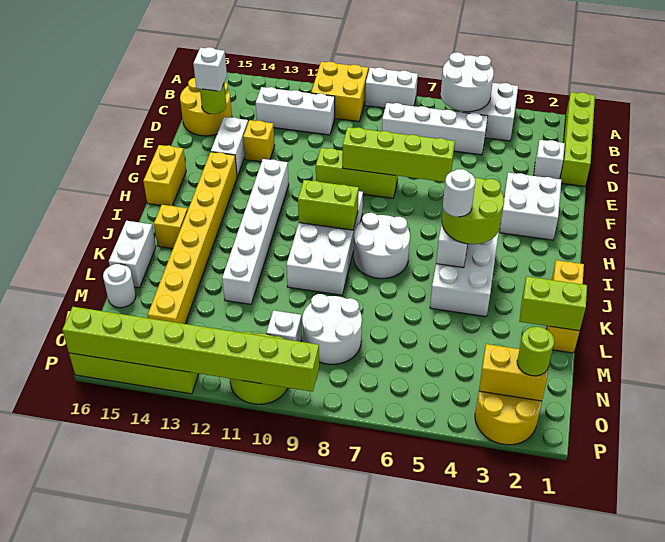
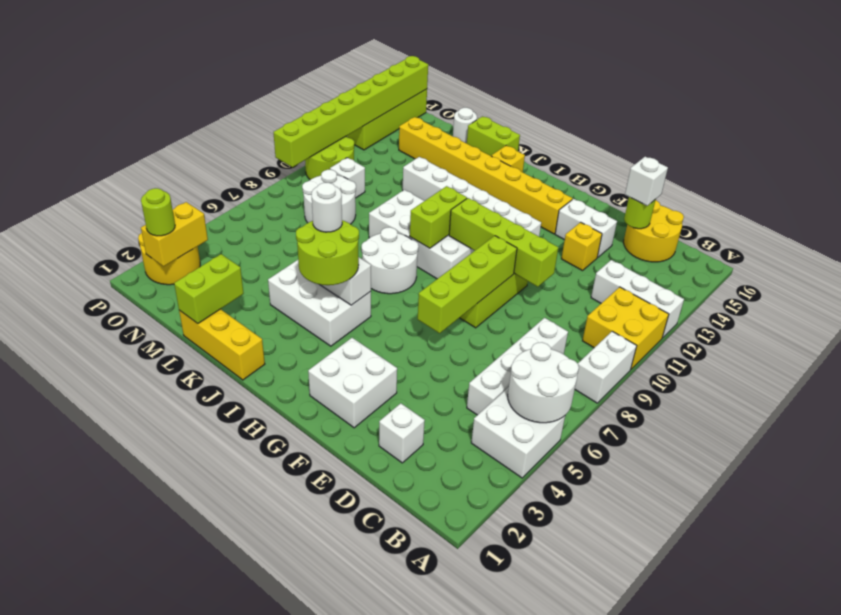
lime brick A1:D1 level 1 -> lime brick E10:H10 level 2
white brick C11:C13 level 1 -> white brick A12:C12 level 1
yellow brick G16:H16 level 1 -> none
white brick K16:L16 level 1 -> lime brick K16:L16 level 1

